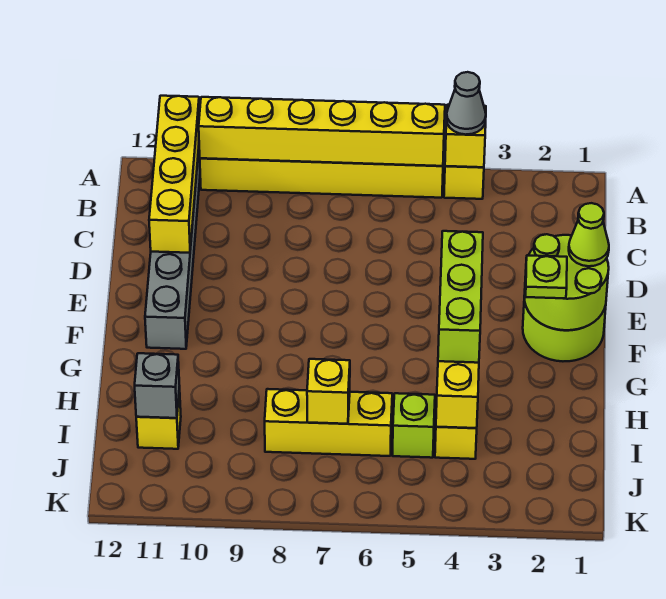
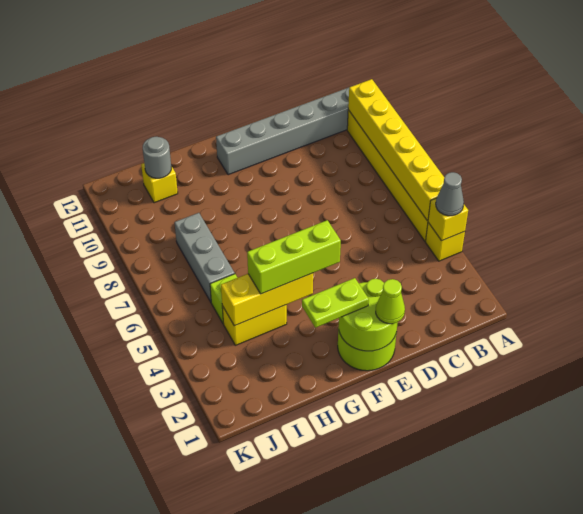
yellow brick A11:D11 level 2 -> none
lime plate F2 level 3 -> lime plate F2:G2 level 3
yellow brick I6:I8 level 1 -> grey brick I6:I8 level 1
yellow brick I7 level 2 -> none
grey brick I11 level 2 -> grey round brick I11 level 2

